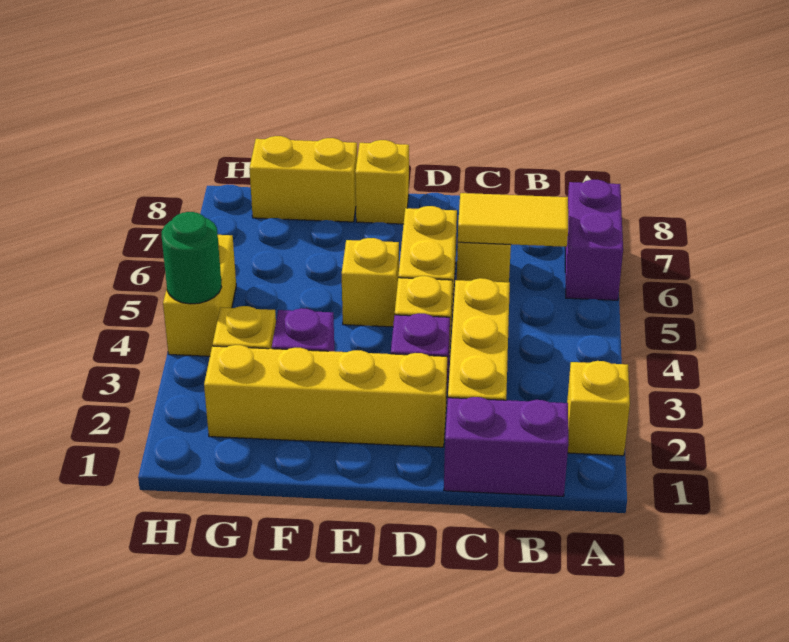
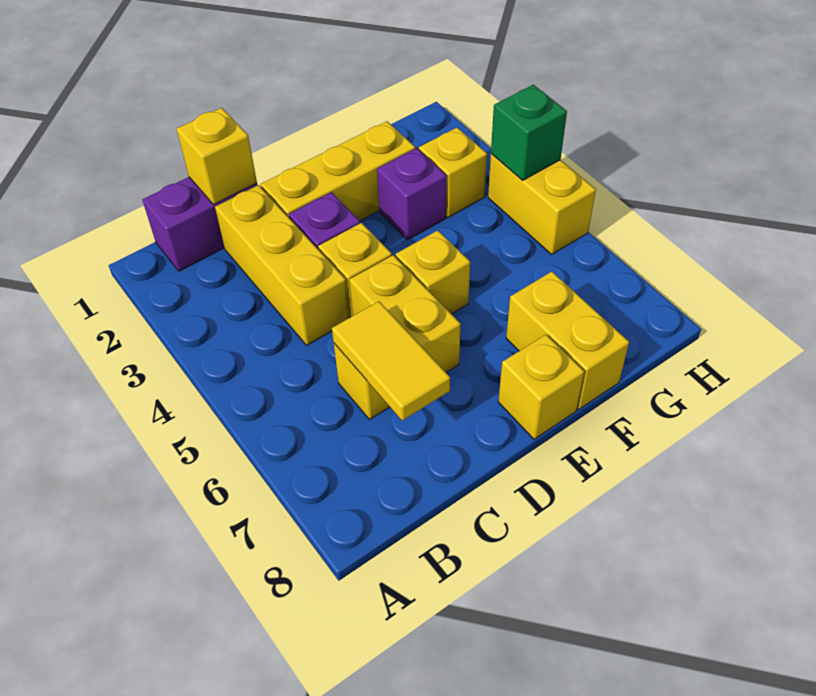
yellow brick A2 level 1 -> yellow brick C1 level 2
purple brick A6:A7 level 1 -> none
yellow tile B6:C6 level 2 -> yellow tile C6:C7 level 2
yellow brick D2:G2 level 1 -> yellow brick D2:F2 level 1
yellow brick F8:G8 level 1 -> yellow brick F7:F8 level 1
green round brick H4 level 2 -> green brick H4 level 2

